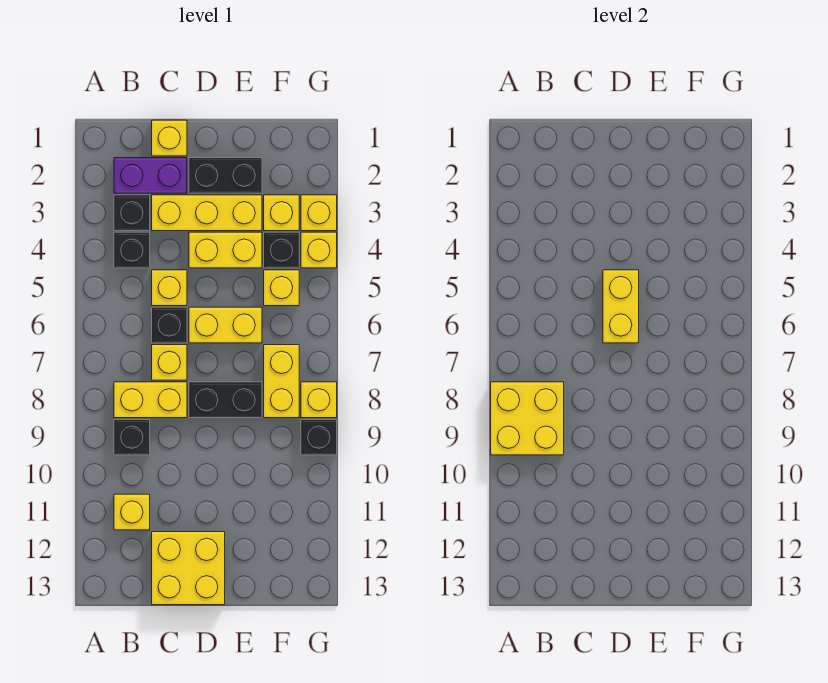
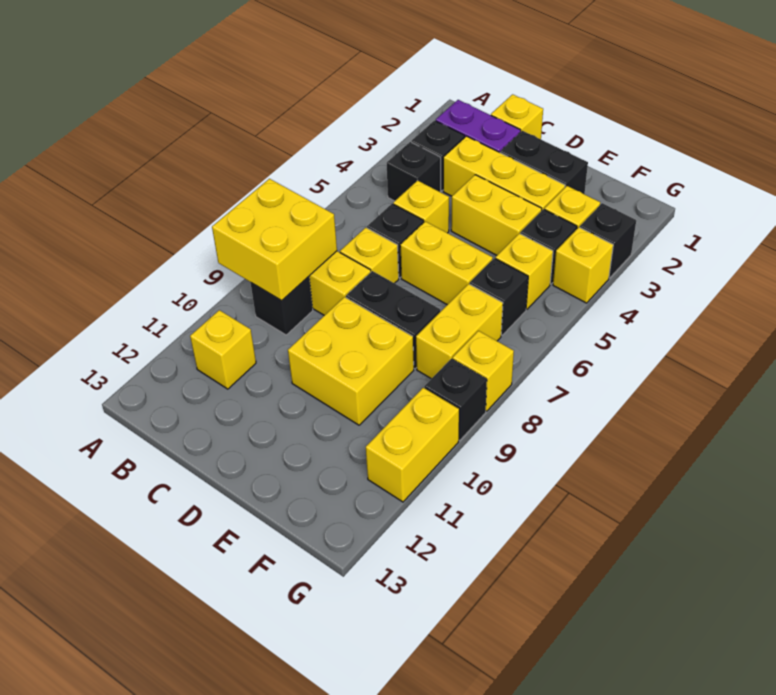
yellow brick C12:D13 level 1 -> yellow brick D9:E10 level 1
yellow brick D5:D6 level 2 -> yellow brick G10:G11 level 1
none -> black brick F6 level 1
yellow brick G3 level 1 -> black brick G3 level 1

